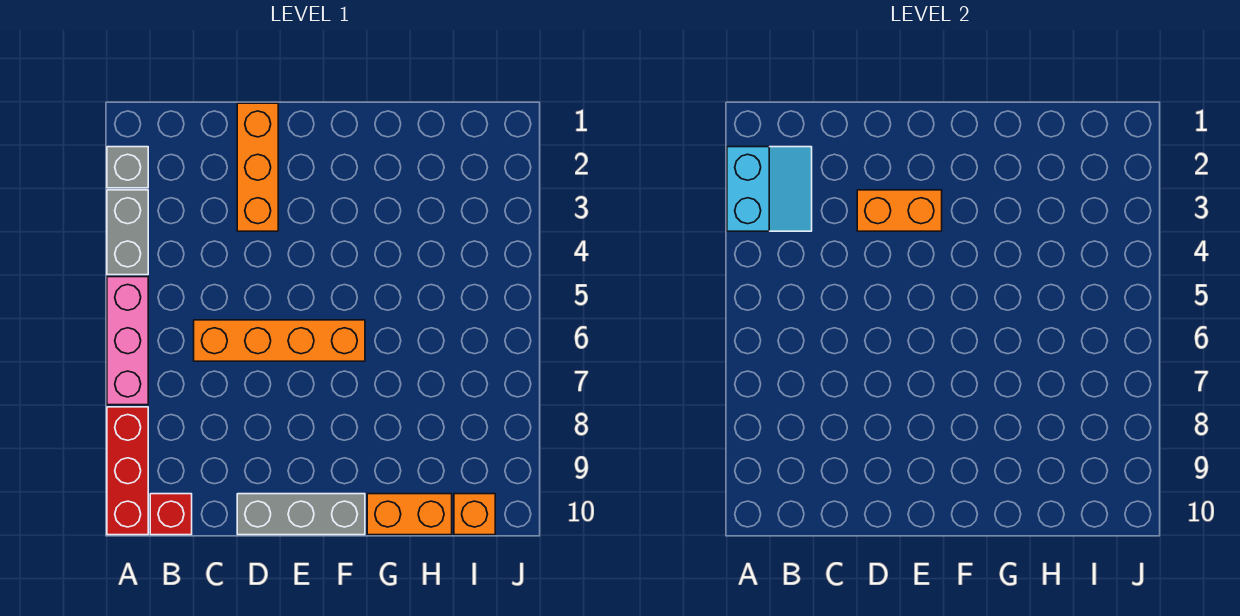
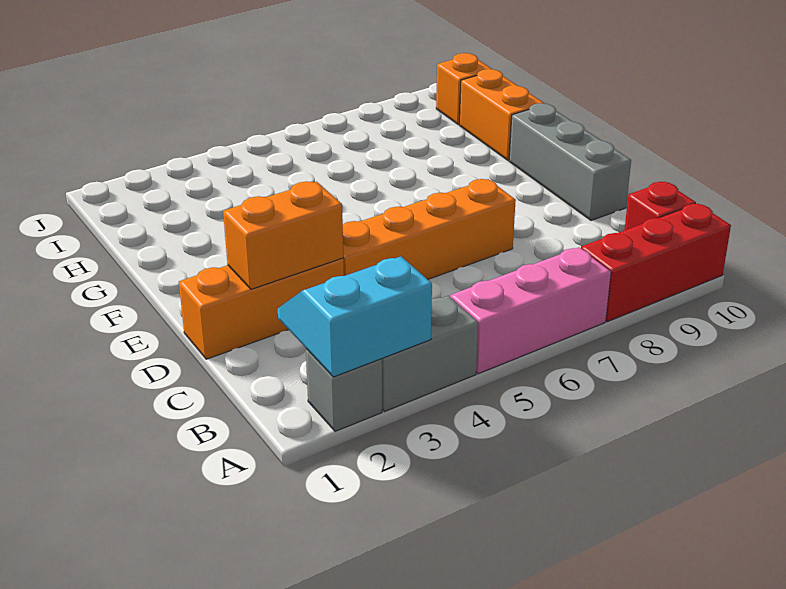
orange brick C6:F6 level 1 -> orange brick D4:D7 level 1
orange brick D3:E3 level 2 -> orange brick D2:D3 level 2

